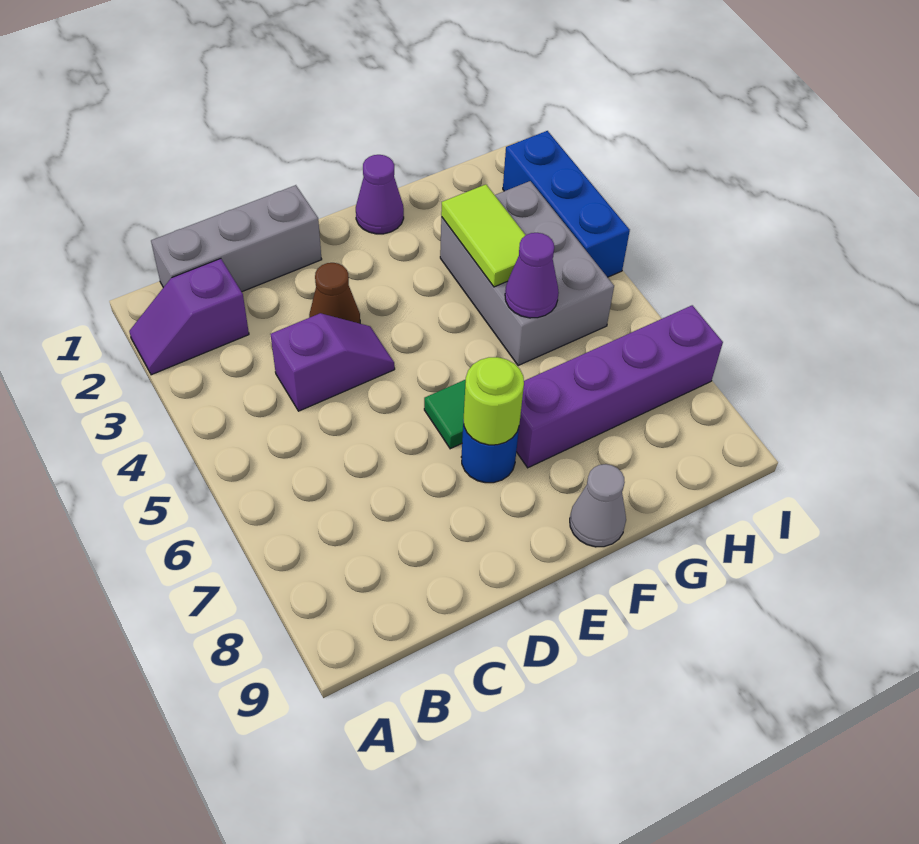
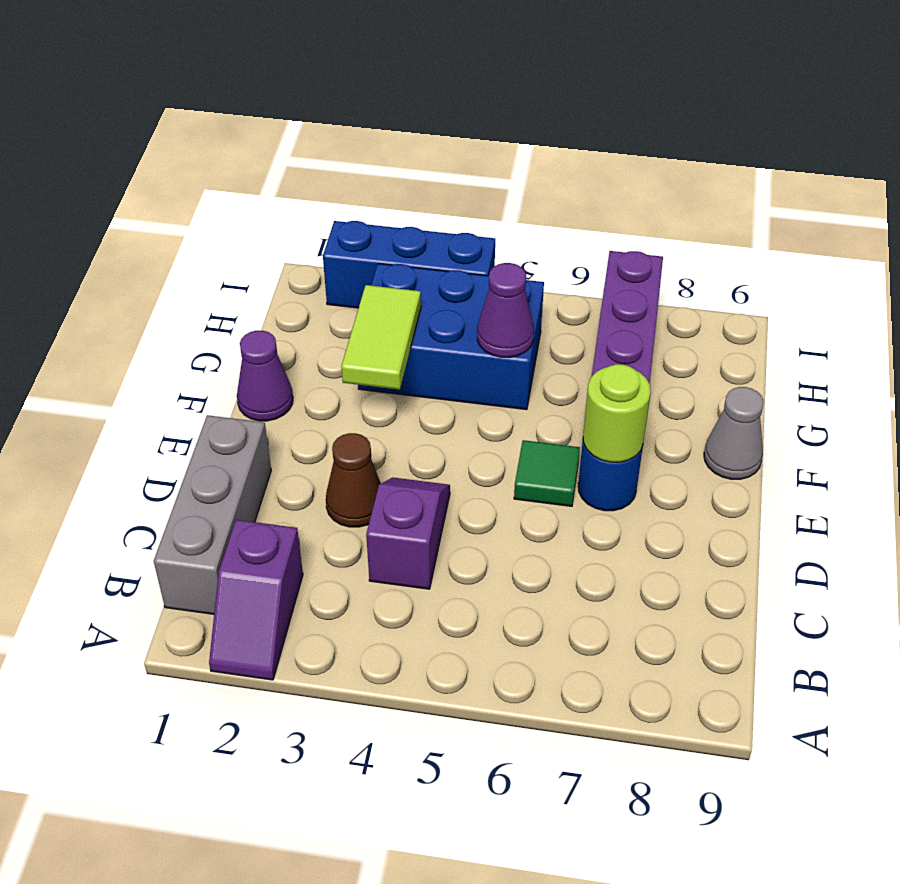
grey brick G3:H5 level 1 -> blue brick G3:H5 level 1
lime tile G3:G4 level 2 -> lime tile F3:G3 level 2

